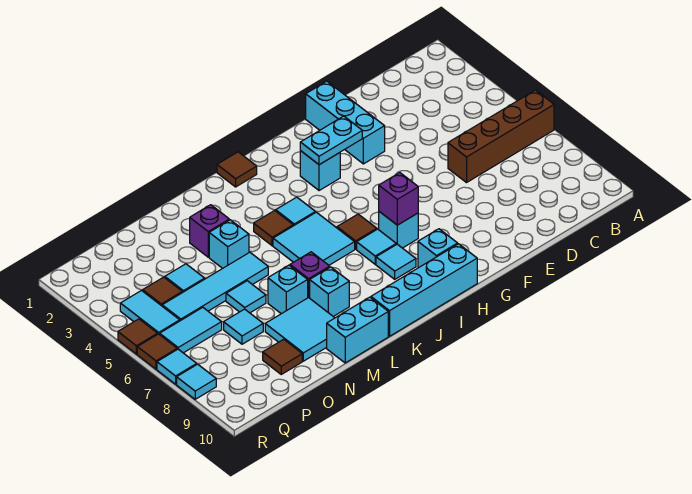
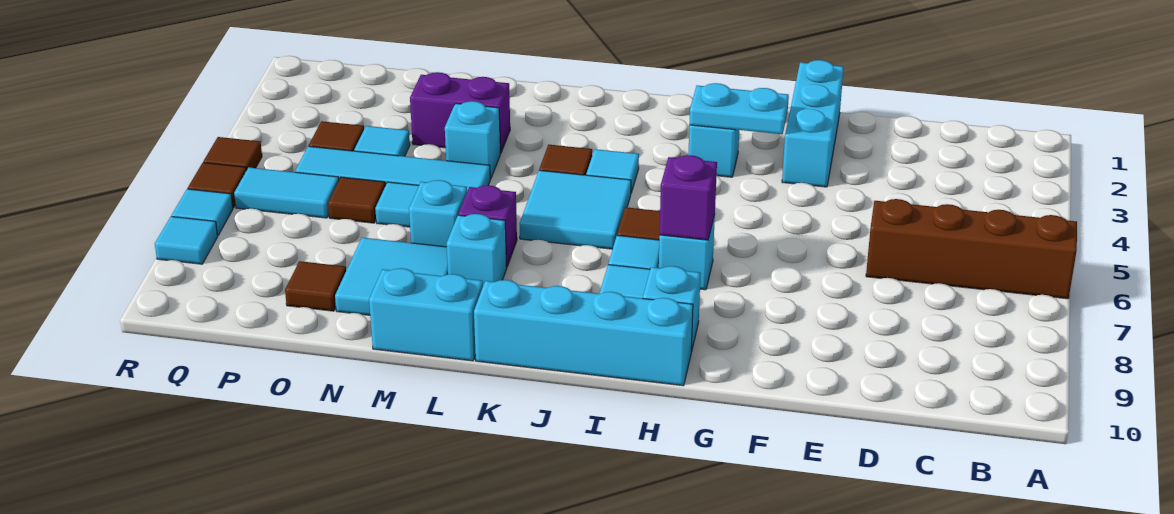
brown tile J1 level 1 -> brown tile O6 level 1
purple brick M3 level 1 -> purple brick M3:N3 level 1
cyan tile O7 level 1 -> none
cyan tile Q4:Q5 level 1 -> none

